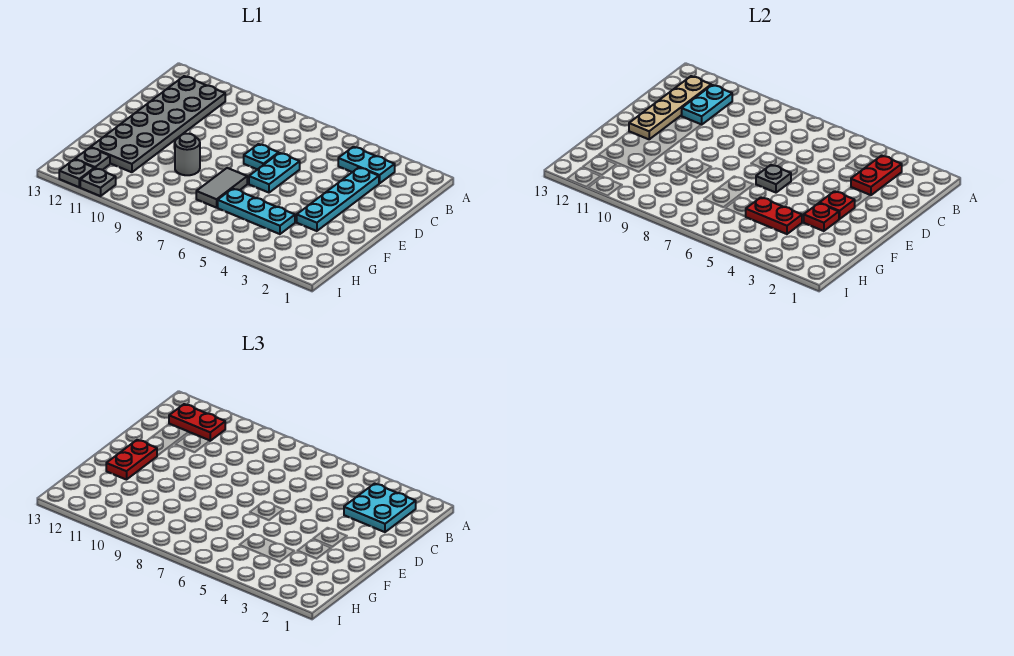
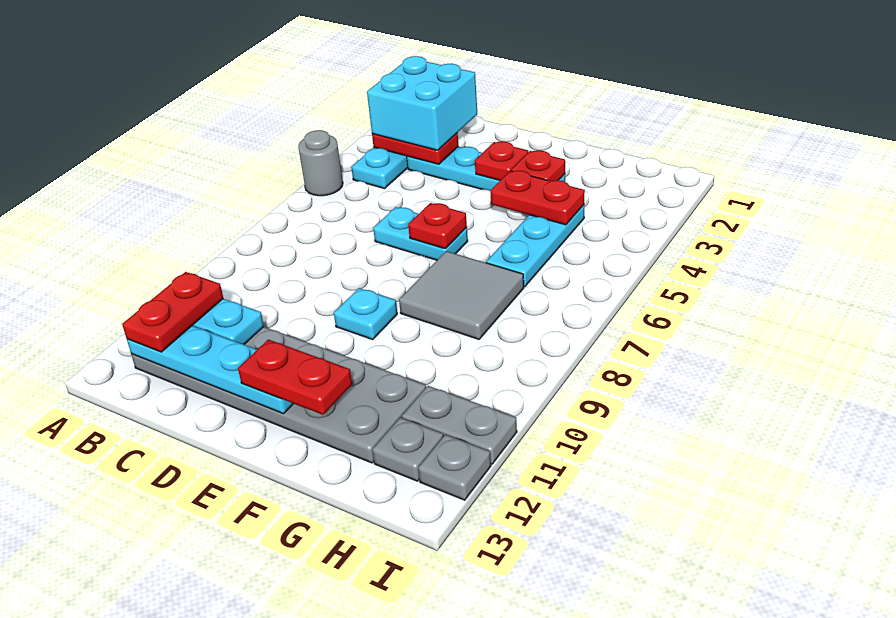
cyan plate B2:C3 level 3 -> cyan brick B2:C3 level 3
tan plate B12:E12 level 2 -> cyan plate B12:E12 level 2
cyan plate D7 level 1 -> cyan plate E9 level 1
grey plate E6 level 2 -> red plate E6 level 2
grey tile F7:G7 level 1 -> grey tile F7:G8 level 1
grey round brick F9 level 1 -> grey round brick A5 level 1
red plate G4:G5 level 2 -> red plate F4:G4 level 2
grey plate I11 level 1 -> grey plate H11:I11 level 1

